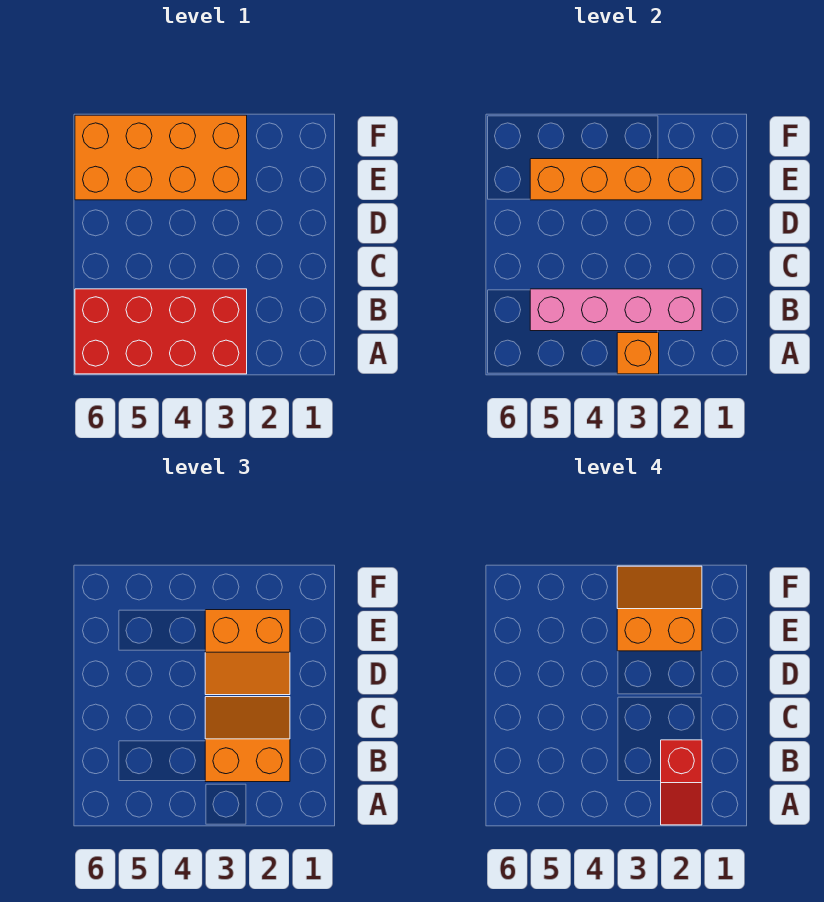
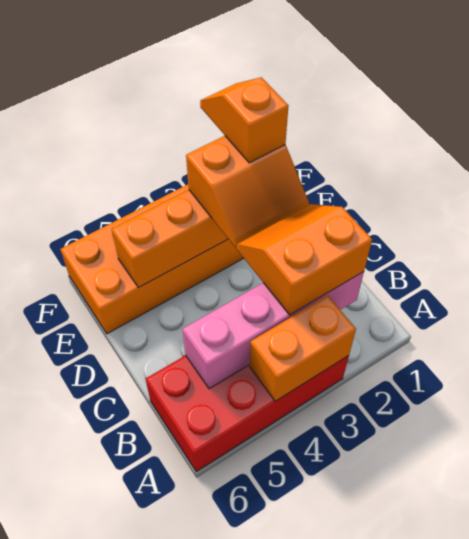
red slope A2:B2 level 4 top B -> none
orange brick A3 level 2 -> orange brick A3:A4 level 2
orange slope E2:F3 level 4 top E -> orange slope E2:F2 level 4 top E

